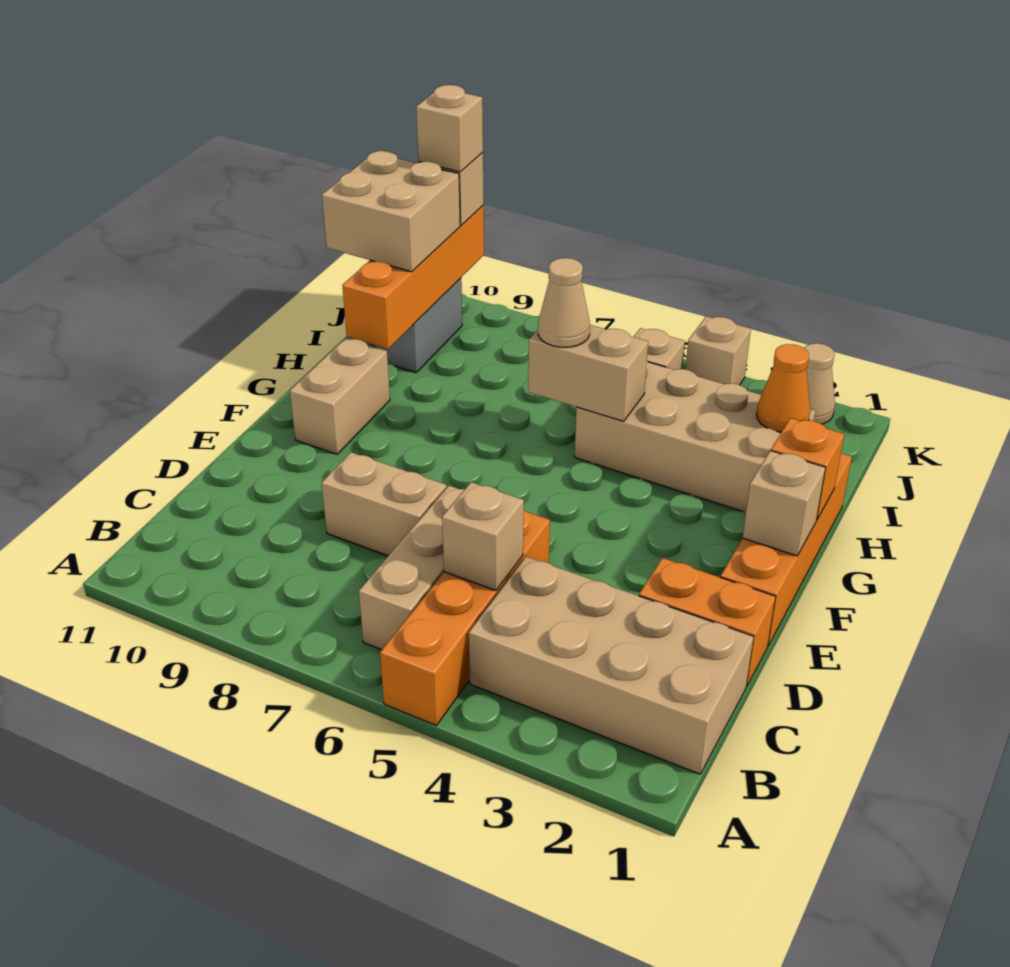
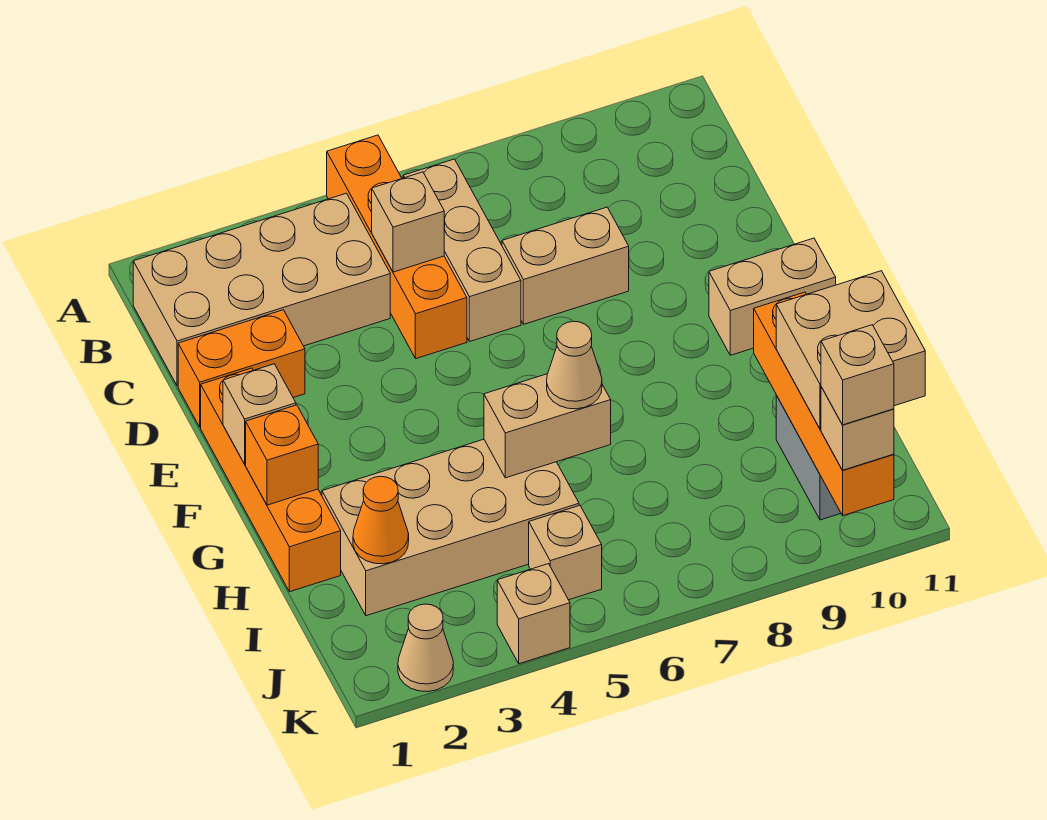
tan brick F10:G10 level 1 -> tan brick F10:F11 level 1

